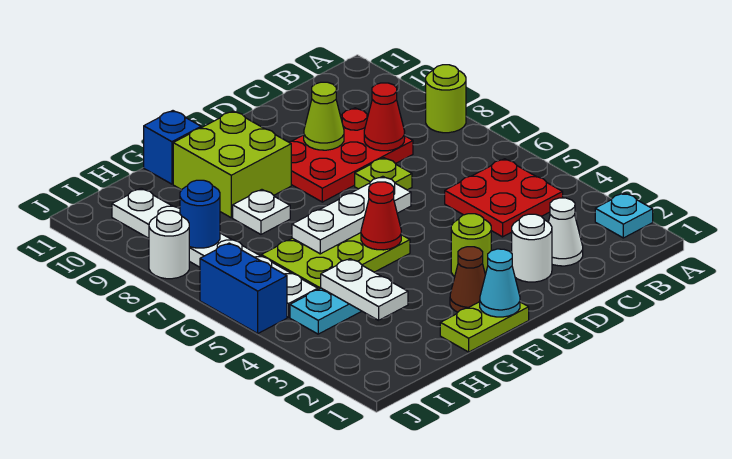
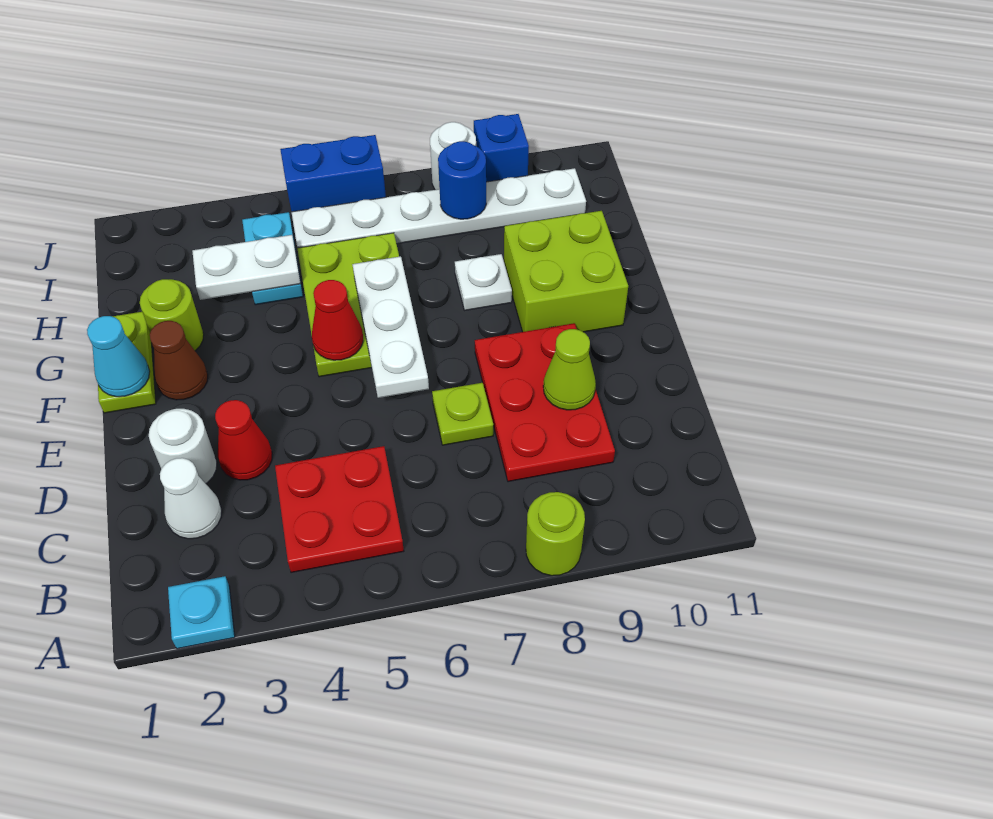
red cone C8 level 2 -> red cone D3 level 1
lime round brick E3 level 1 -> lime round brick G2 level 1
blue brick G11 level 1 -> blue brick J9 level 1

